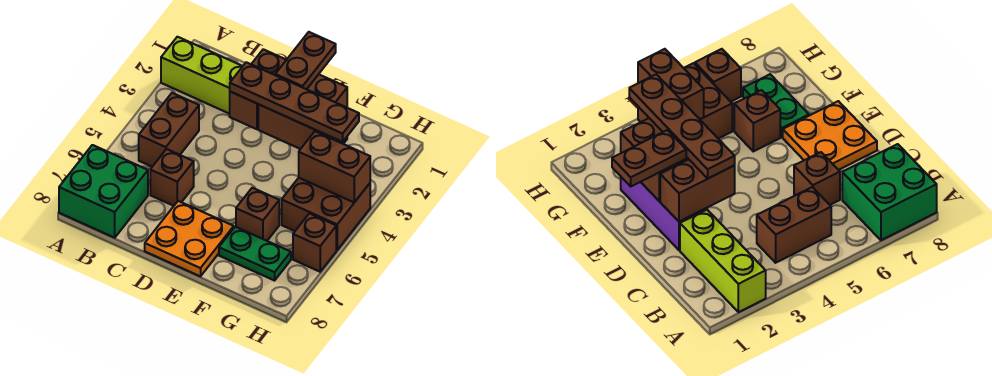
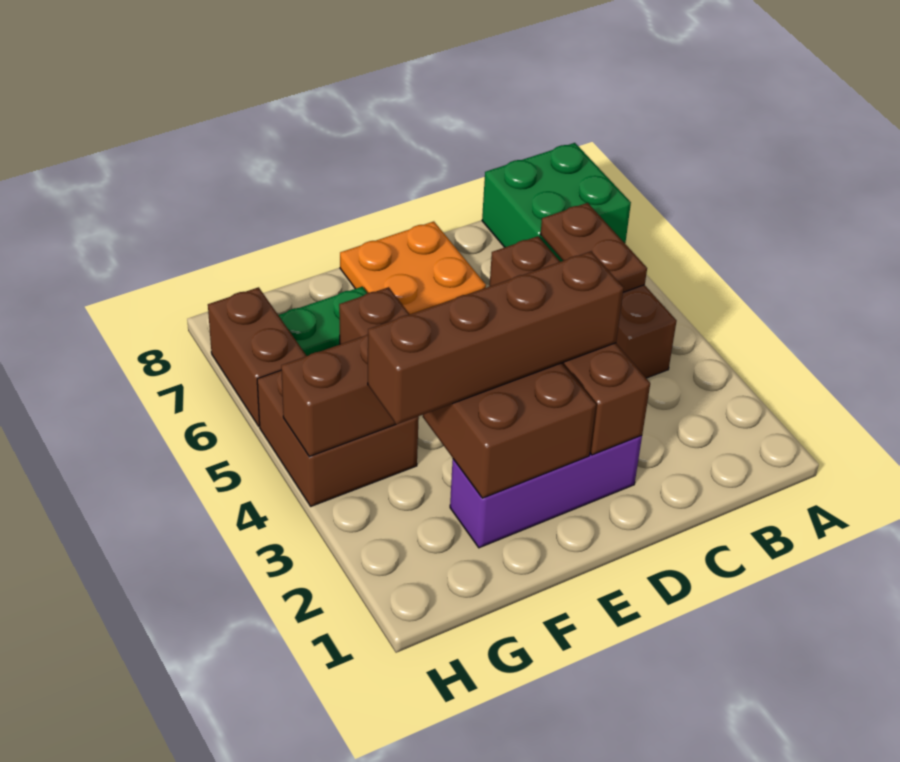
lime brick A2:C2 level 1 -> none
brown plate D3:G3 level 3 -> brown brick D3:G3 level 3
brown plate E1:E2 level 3 -> brown plate B5:B6 level 2
brown brick H6 level 1 -> brown brick H6:H7 level 1

